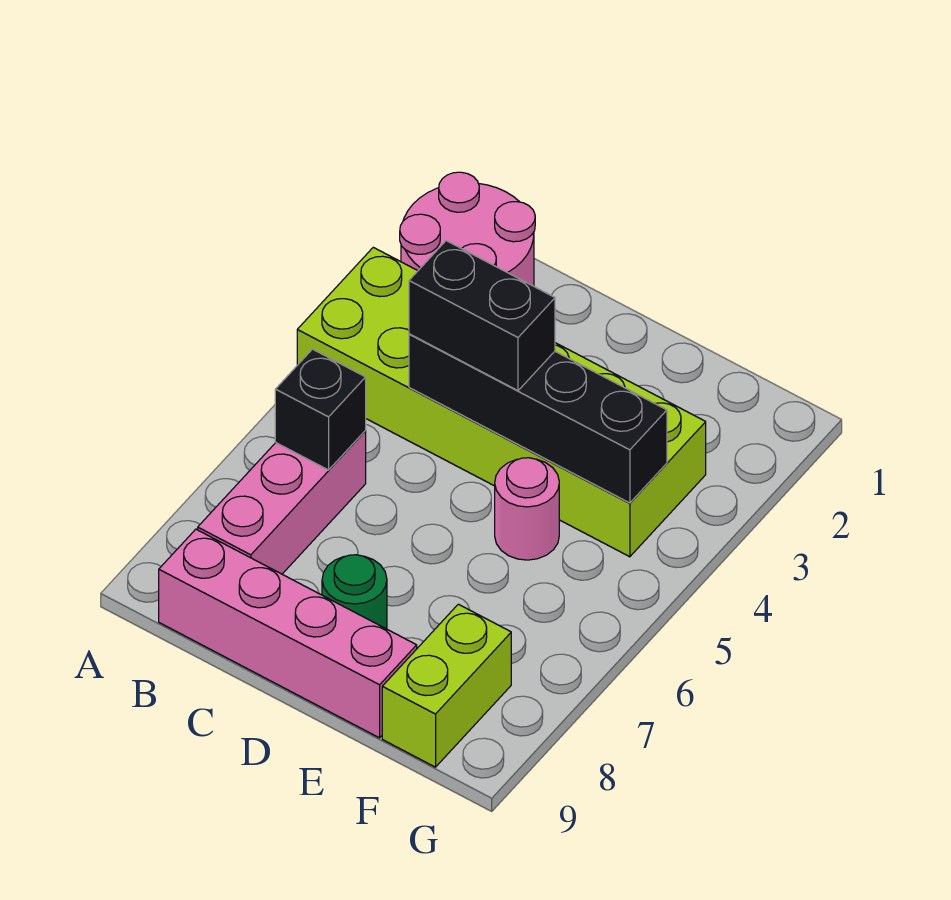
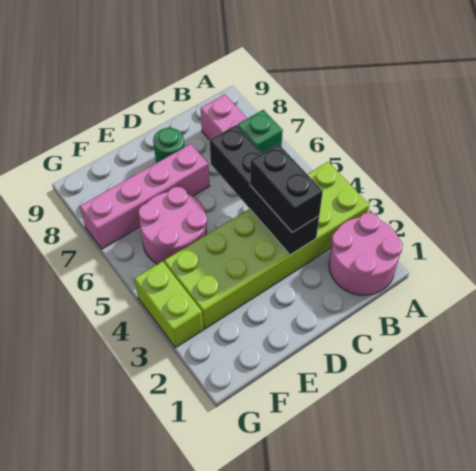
black brick B6 level 2 -> green brick B6 level 2
pink brick B9:E9 level 1 -> pink brick D7:G7 level 1
black brick C4:F4 level 2 -> black brick C3:C6 level 2
black brick C4:D4 level 3 -> black brick C3:C4 level 3
pink round brick E5 level 1 -> pink round brick E5:F6 level 1
lime brick F8:F9 level 1 -> lime brick G3:G4 level 1

